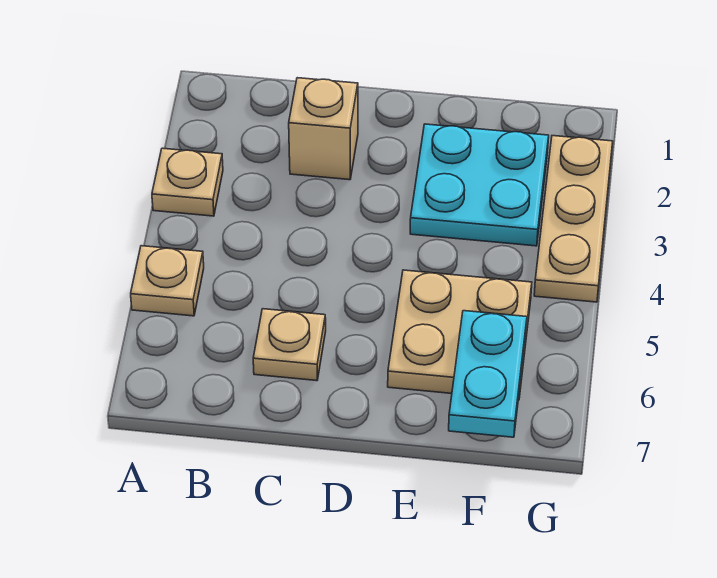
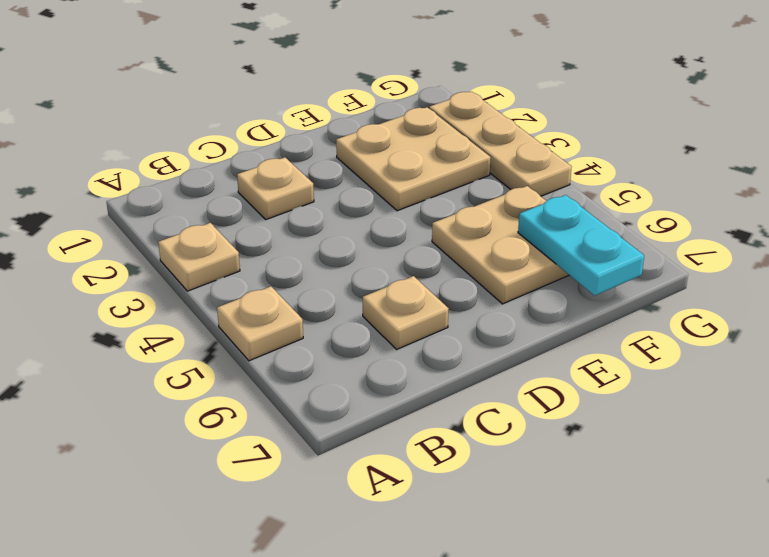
tan brick C2 level 1 -> tan plate C2 level 1
cyan plate E2:F3 level 1 -> tan plate E2:F3 level 1

